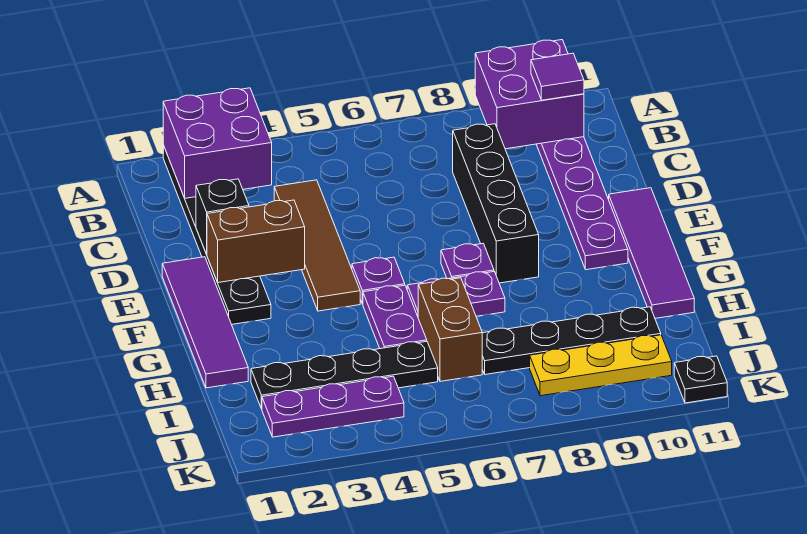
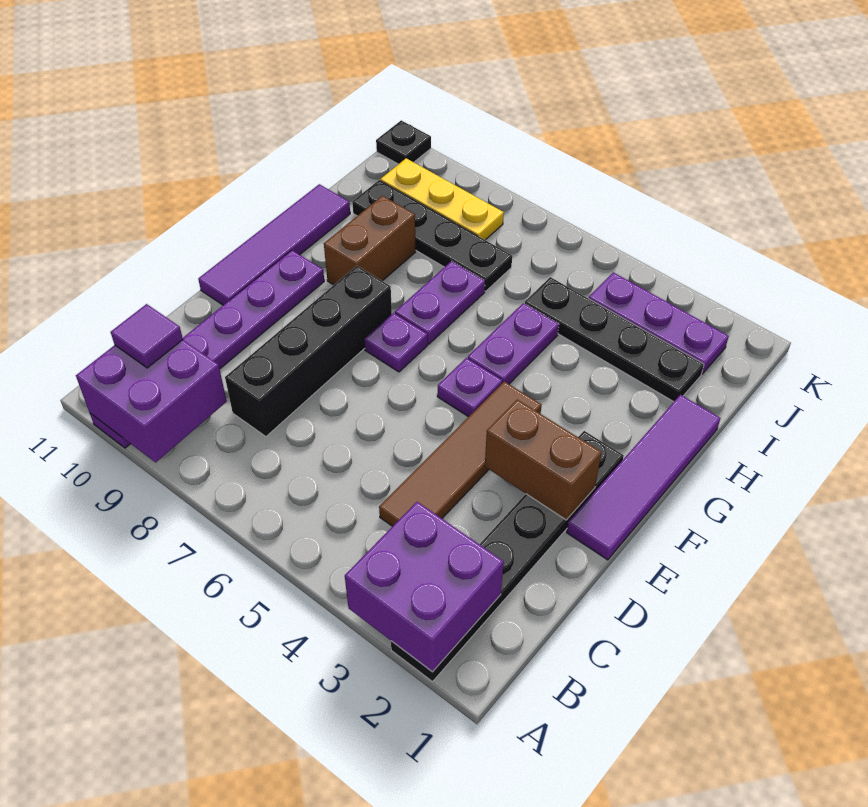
black brick D2 level 2 -> none
purple plate G6:G7 level 1 -> purple plate G7:H7 level 1
brown brick H6:I6 level 1 -> brown brick G9:H9 level 1

